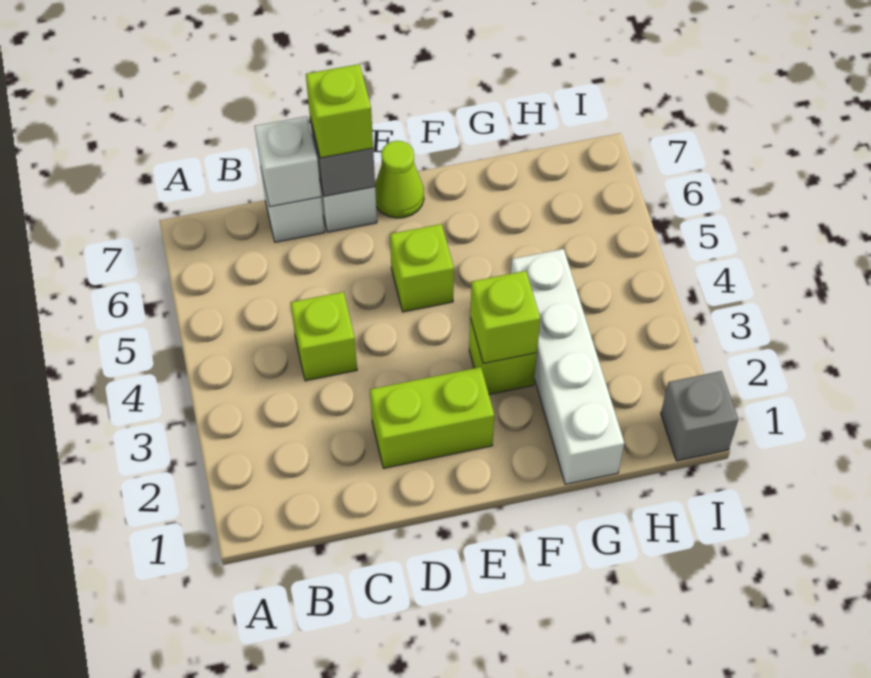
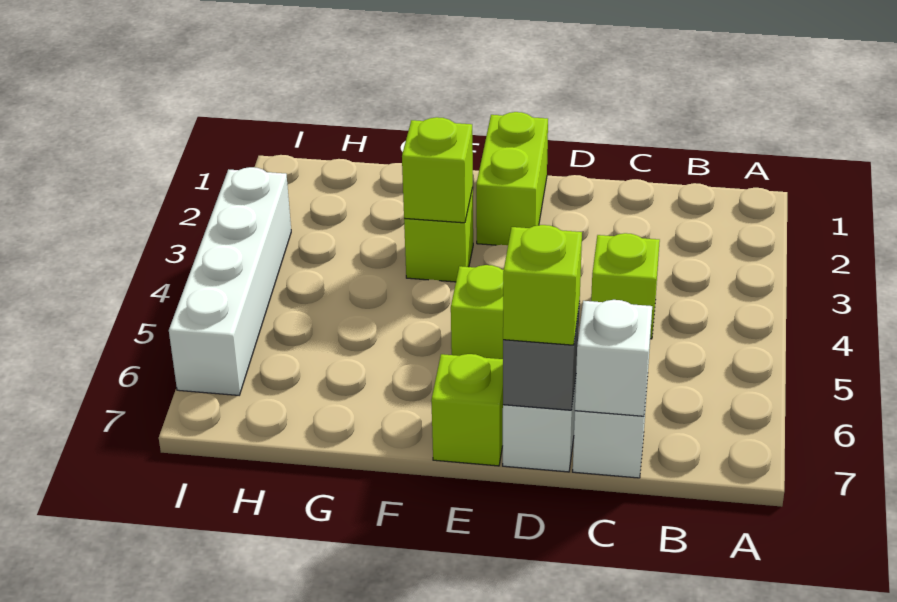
lime brick D2:E2 level 1 -> lime brick E1:E2 level 1
lime cone E7 level 1 -> lime brick E7 level 1
white brick G1:G4 level 1 -> white brick I3:I6 level 1
grey brick I1 level 1 -> none

